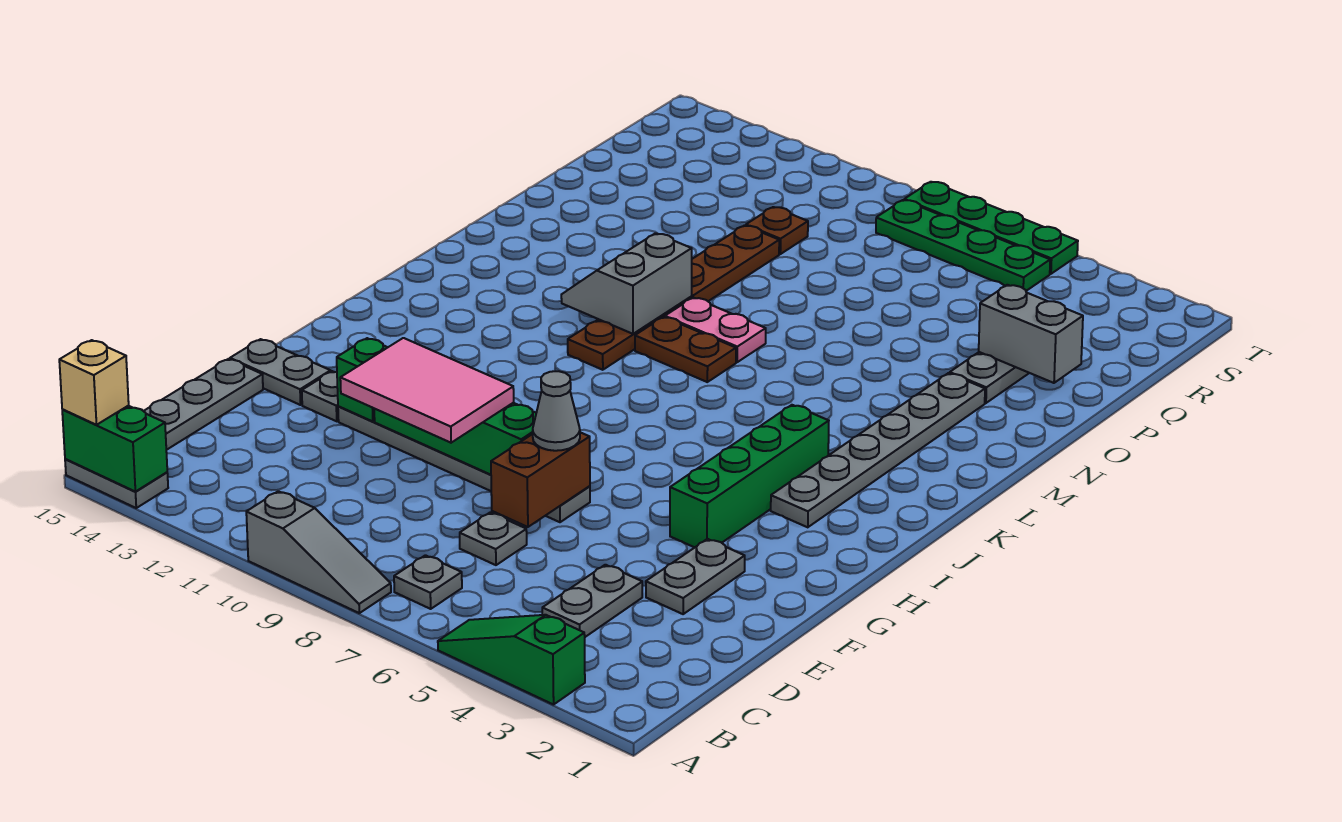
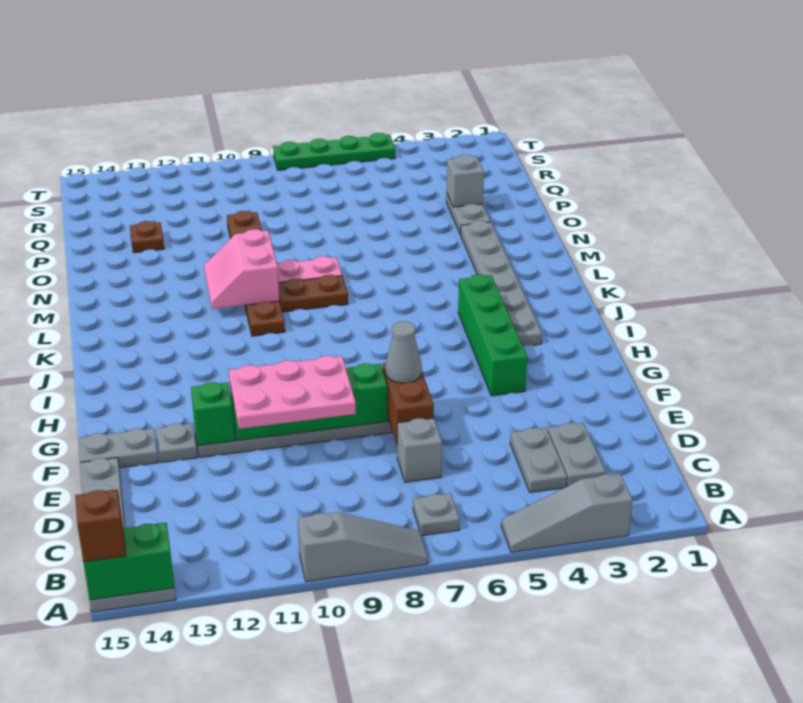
green slope A3:A5 level 1 top 3 -> grey slope A3:A5 level 1 top 3
tan brick A15 level 3 -> brown brick A15 level 3
grey plate D7 level 1 -> grey brick D7 level 1
grey plate E3:F3 level 1 -> grey plate C3:D3 level 1
pink tile E9:F11 level 3 -> pink plate E9:F11 level 3
grey slope L10:M11 level 2 top 10 -> pink slope L10:M11 level 2 top 10
grey brick P2:P3 level 2 -> grey brick P3 level 2
brown plate Q10 level 1 -> brown plate P13 level 1
green plate S5:S8 level 1 -> none

